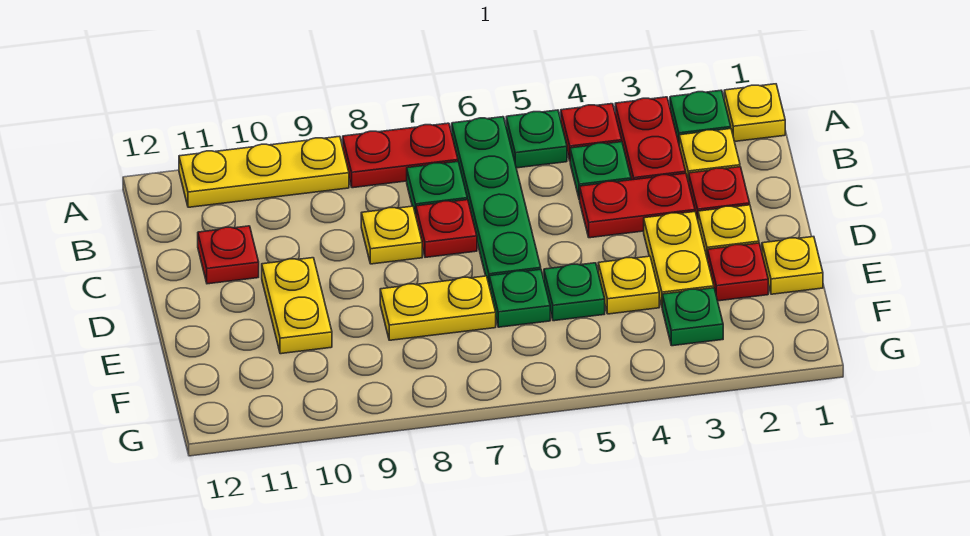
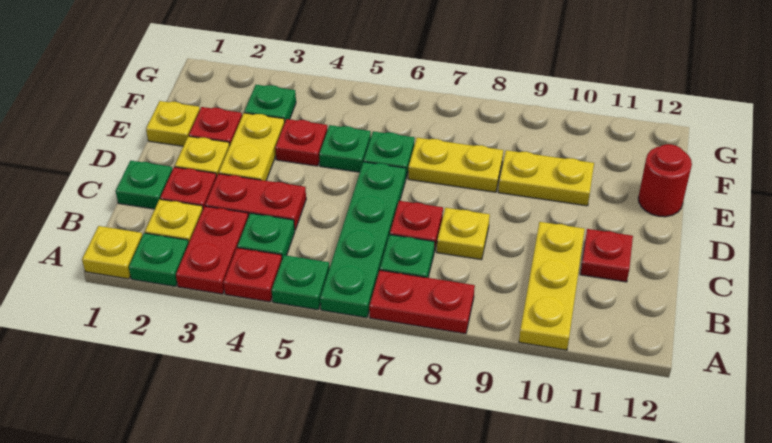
yellow plate A9:A11 level 1 -> yellow plate A10:C10 level 1
none -> green plate C1 level 1
yellow plate D10:E10 level 1 -> yellow plate E9:E10 level 1
yellow plate E4 level 1 -> red plate E4 level 1
none -> red round brick E12 level 1

